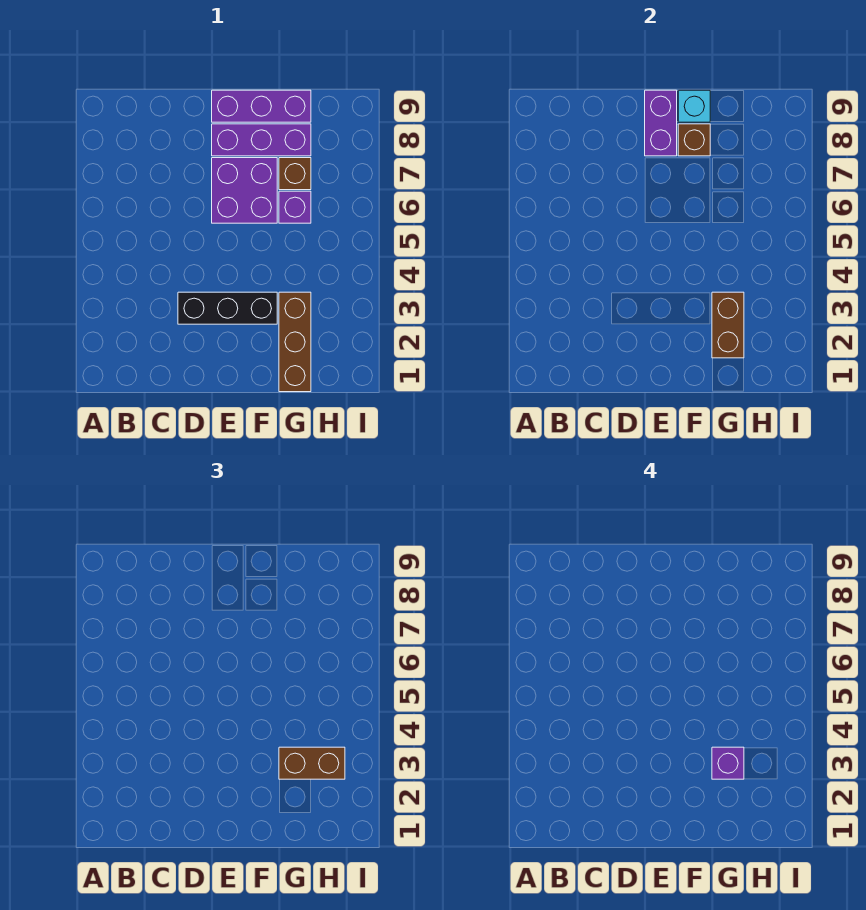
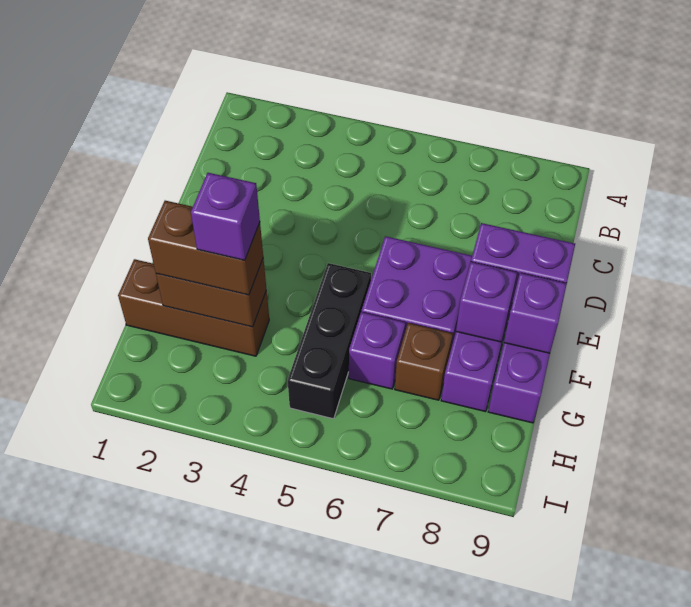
black brick D3:F3 level 1 -> black brick F5:H5 level 1
brown brick F8 level 2 -> purple brick F8 level 2
cyan brick F9 level 2 -> purple brick F9 level 2
brown brick G3:H3 level 3 -> brown brick G2:G3 level 3

